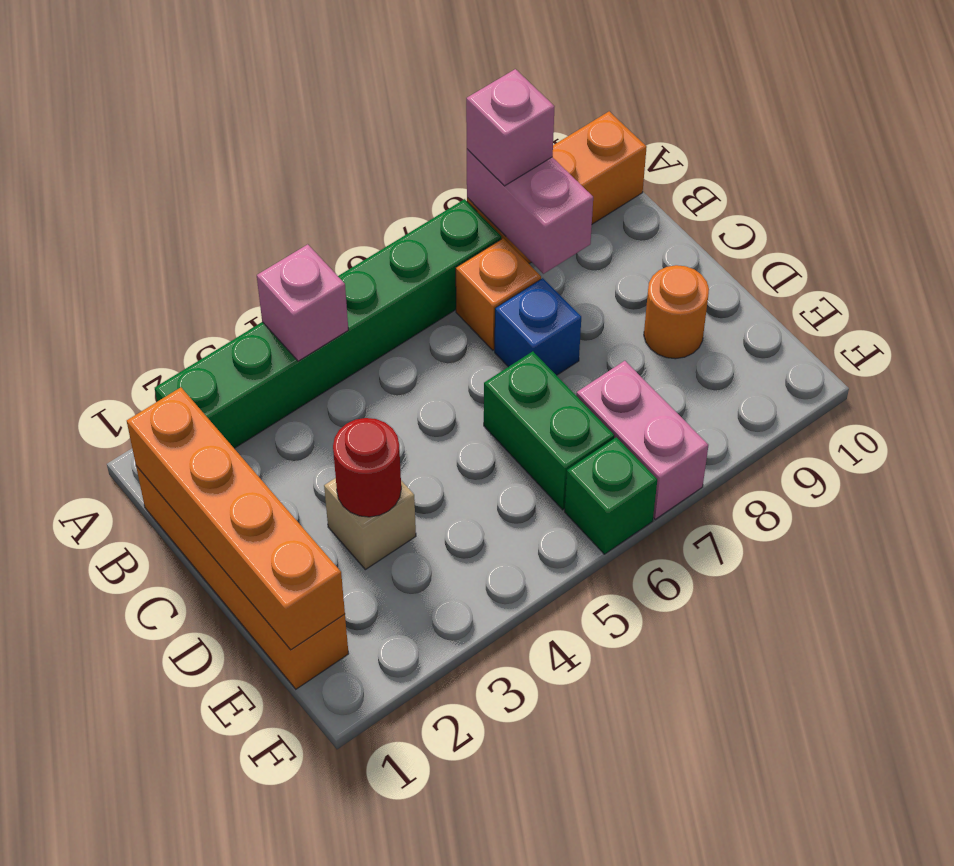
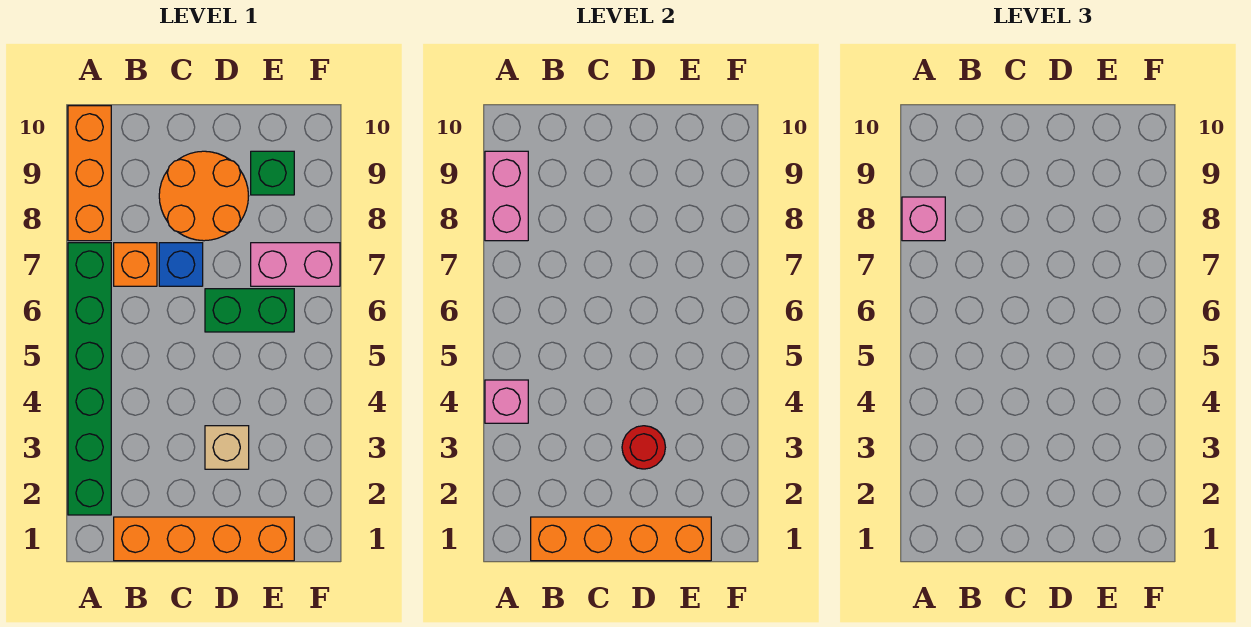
pink brick A8:B8 level 2 -> pink brick A8:A9 level 2
orange round brick D9 level 1 -> orange round brick C8:D9 level 1
green brick F6 level 1 -> green brick E9 level 1

